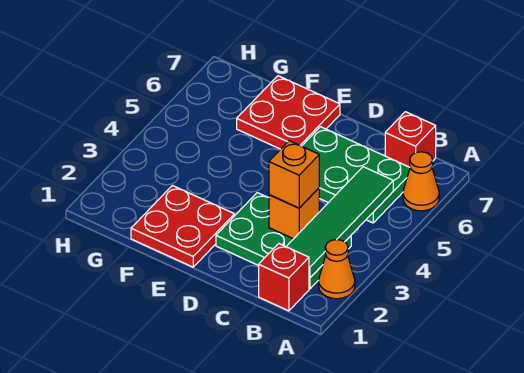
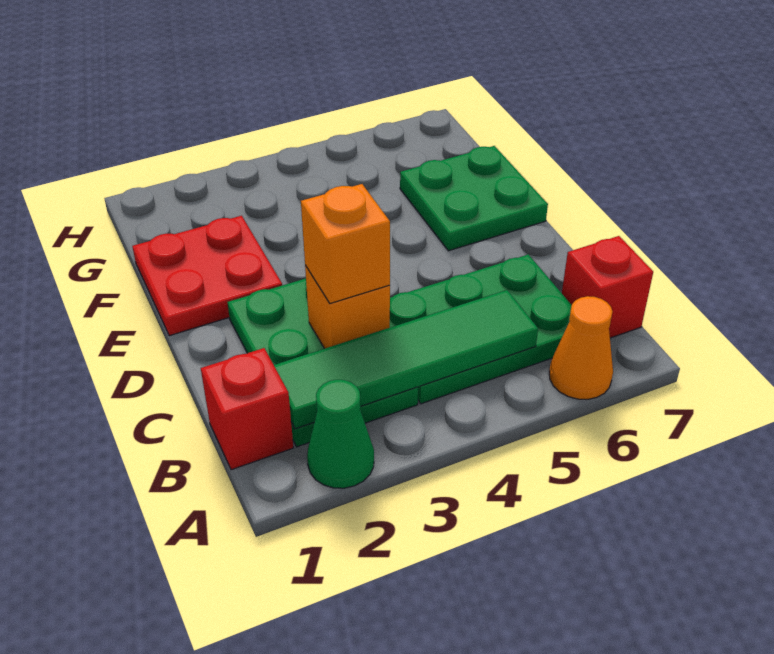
orange cone A2 level 1 -> green cone A2 level 1
green plate B5:D6 level 1 -> green plate B4:C6 level 1
red plate E6:F7 level 1 -> green plate E6:F7 level 1

